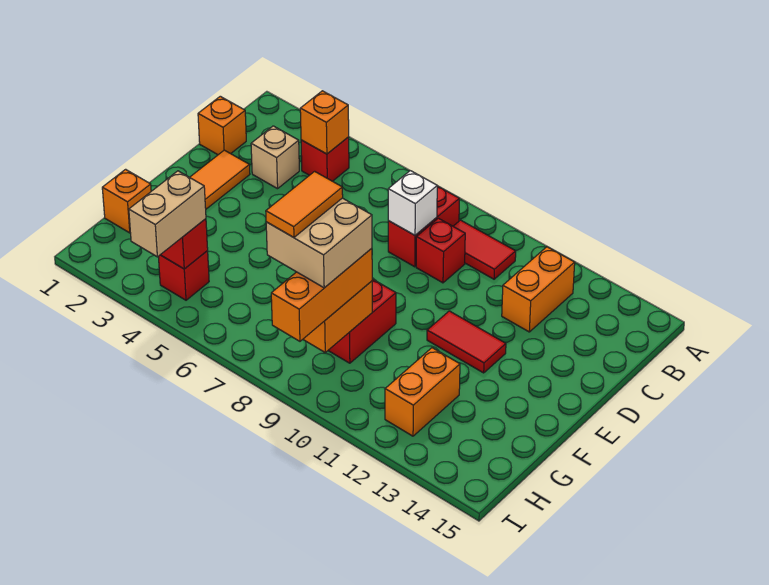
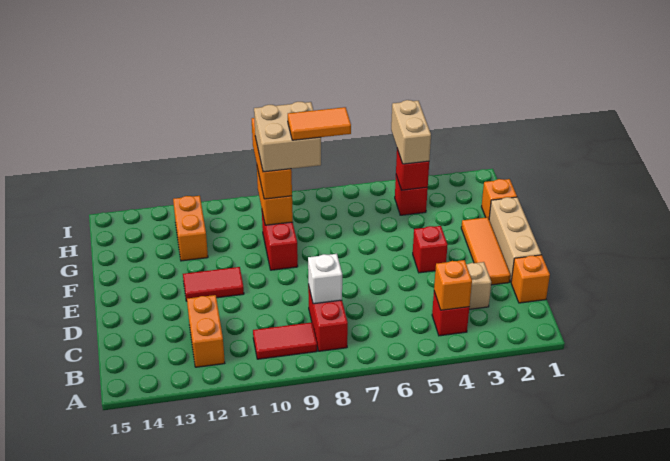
red brick C9 level 1 -> red brick E4 level 1
none -> tan brick D1:F1 level 1
orange tile G8:H8 level 5 -> orange tile G7:G8 level 5

